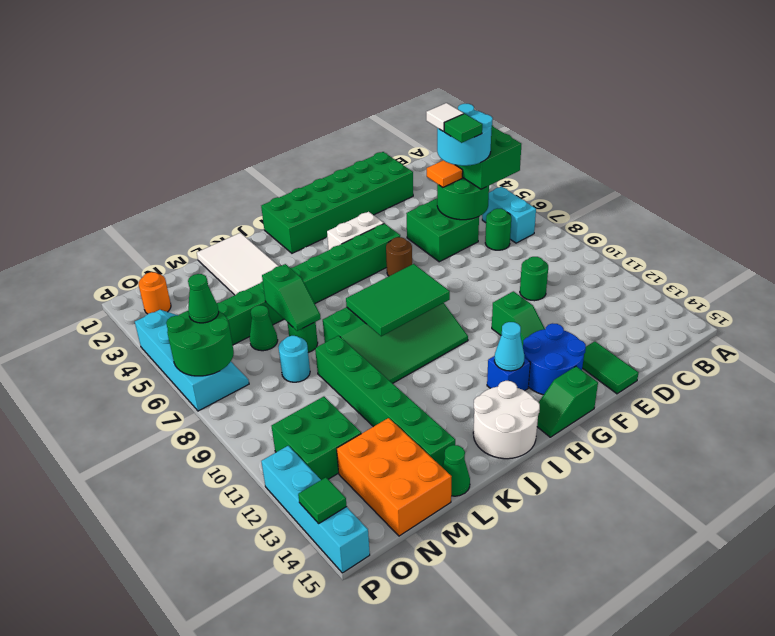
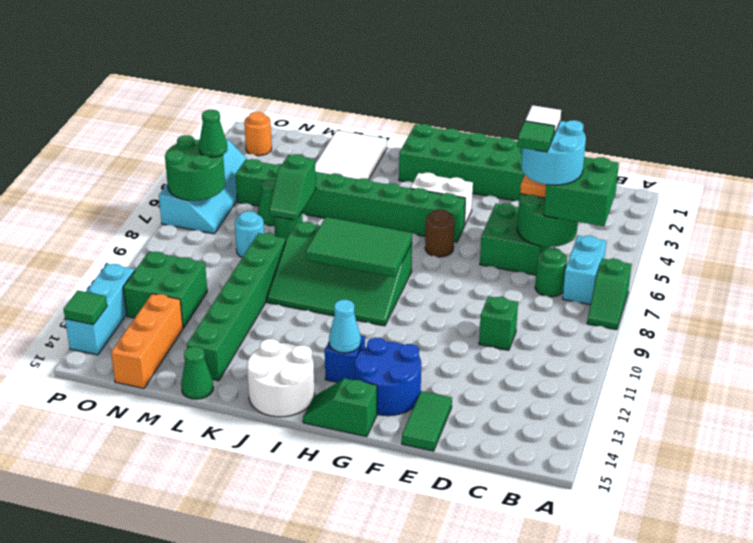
green round brick D10 level 1 -> green brick D10 level 1
green slope F11:F12 level 1 top 11 -> green slope A7:A8 level 1 top 7
orange brick M13:N15 level 1 -> orange brick N13:N15 level 1
cyan brick P12:P15 level 1 -> cyan brick P12:P14 level 1

